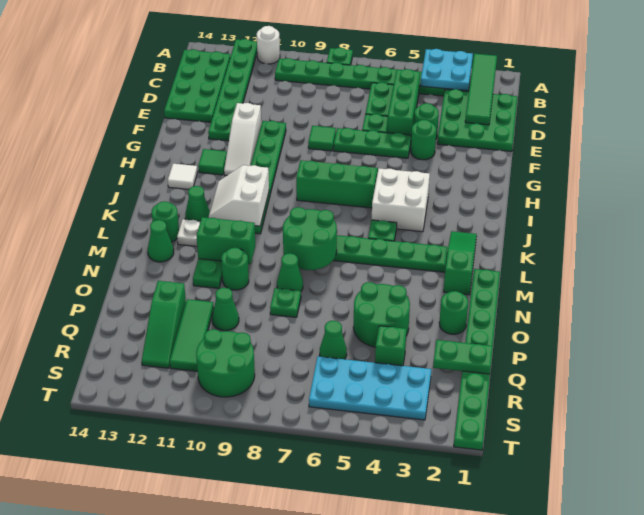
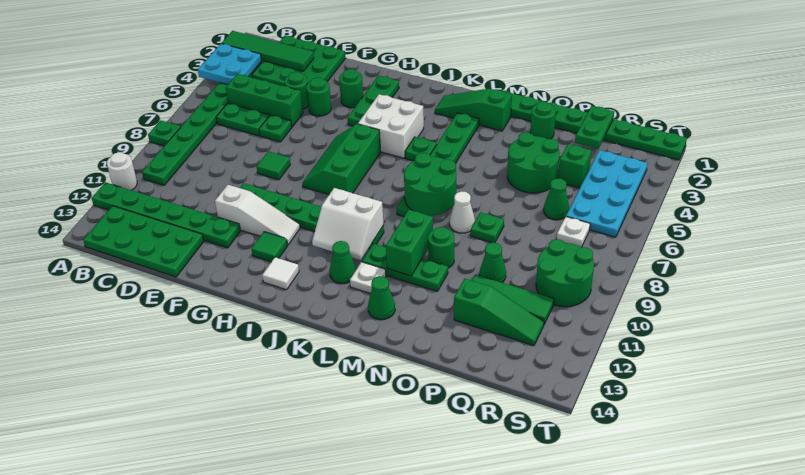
green plate F5:F7 level 1 -> green plate H2:H4 level 1
green round brick L13 level 1 -> green round brick G3 level 1
green cone N8 level 1 -> white cone N8 level 1
none -> white plate R7 level 1

